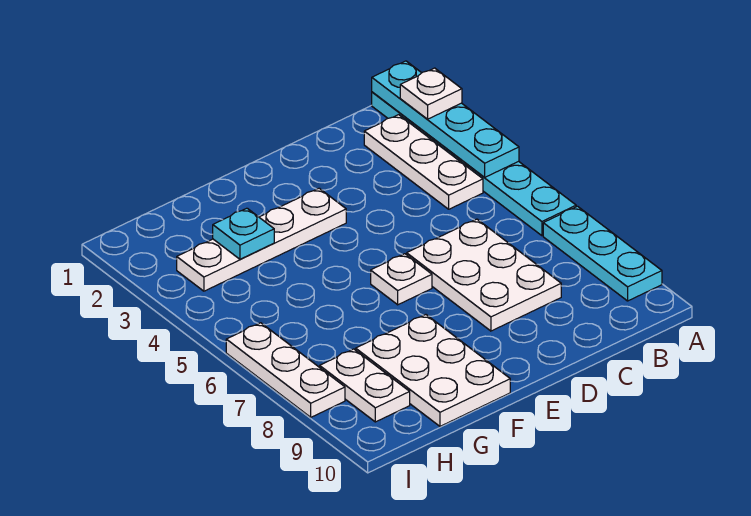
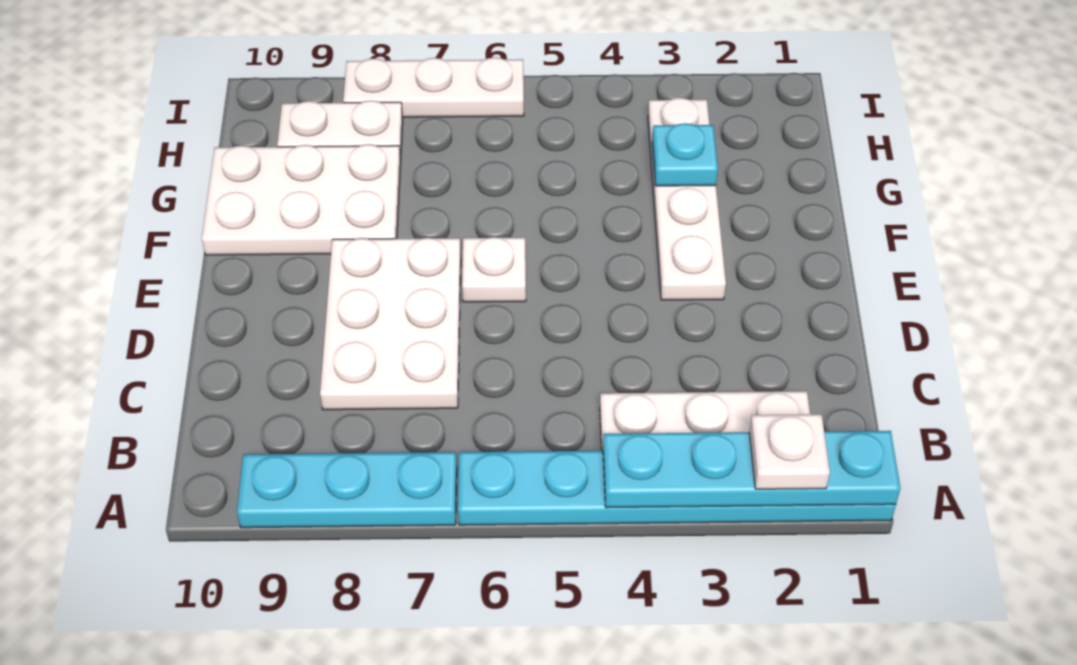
white plate C6:D8 level 1 -> white plate C7:E8 level 1

